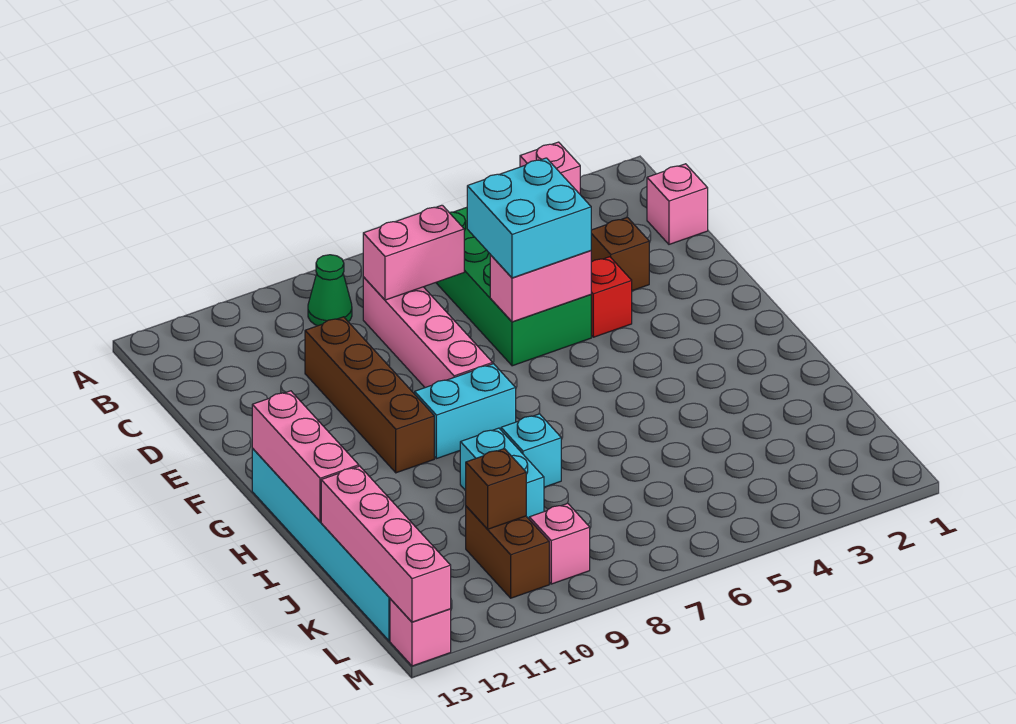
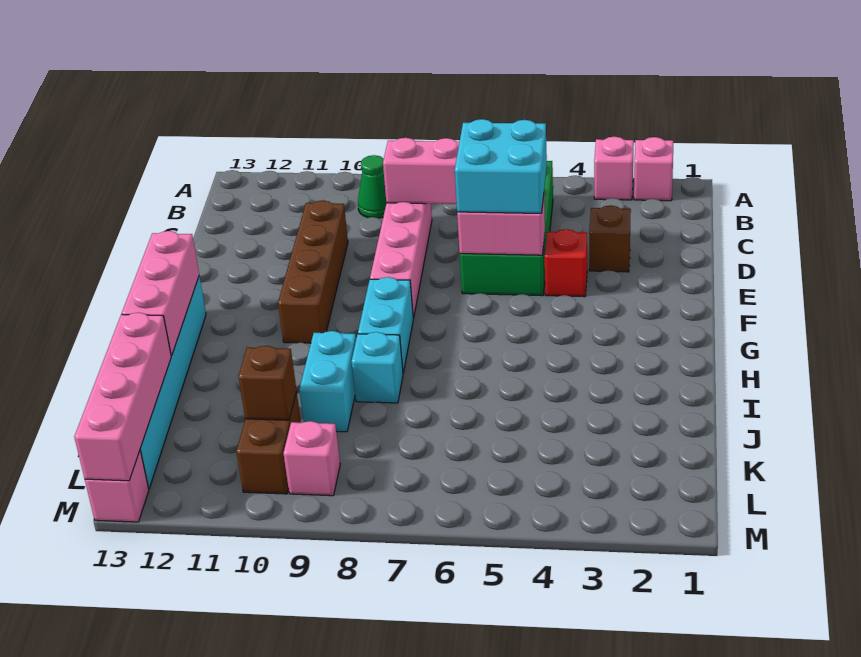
pink brick C1 level 1 -> pink brick A2 level 1
cyan brick G8:G9 level 1 -> cyan brick G8:H8 level 1

